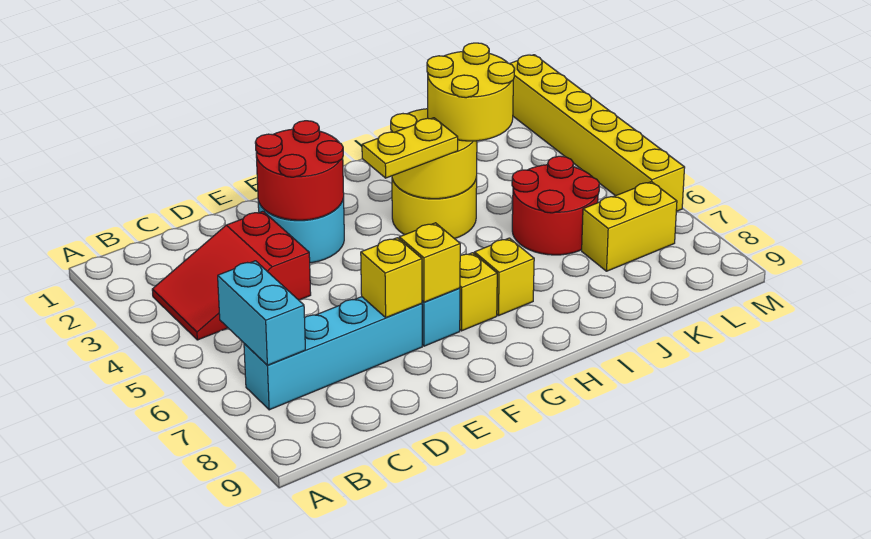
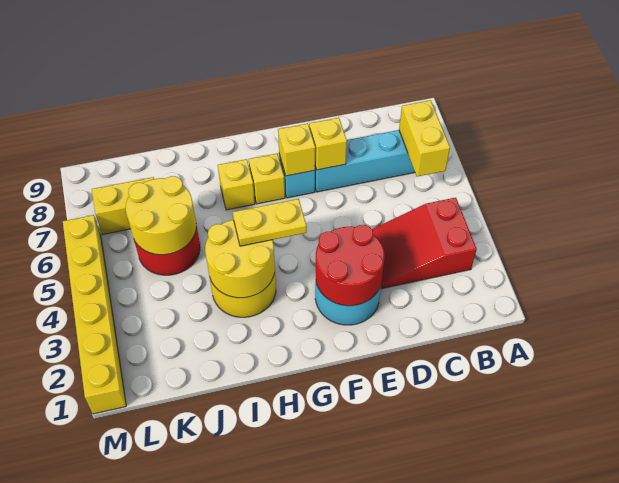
red slope B3:D4 level 1 top D -> red slope B3:D4 level 1 top B
cyan brick B6:B7 level 2 -> yellow brick B6:B7 level 2
yellow round brick I3:J4 level 3 -> yellow round brick J5:K6 level 2

